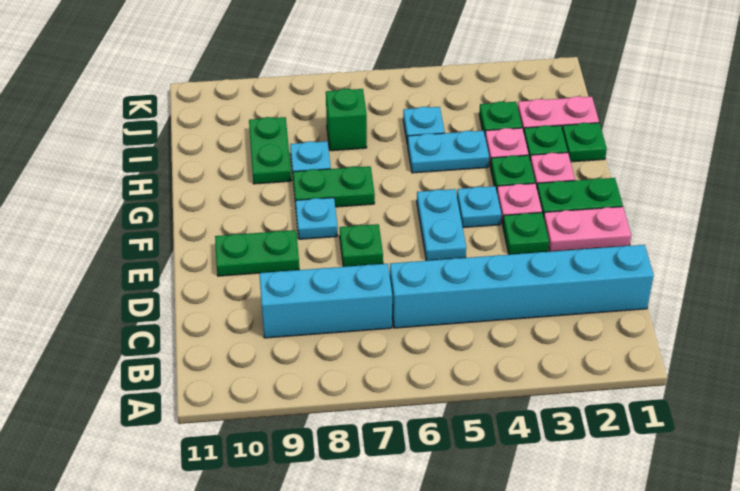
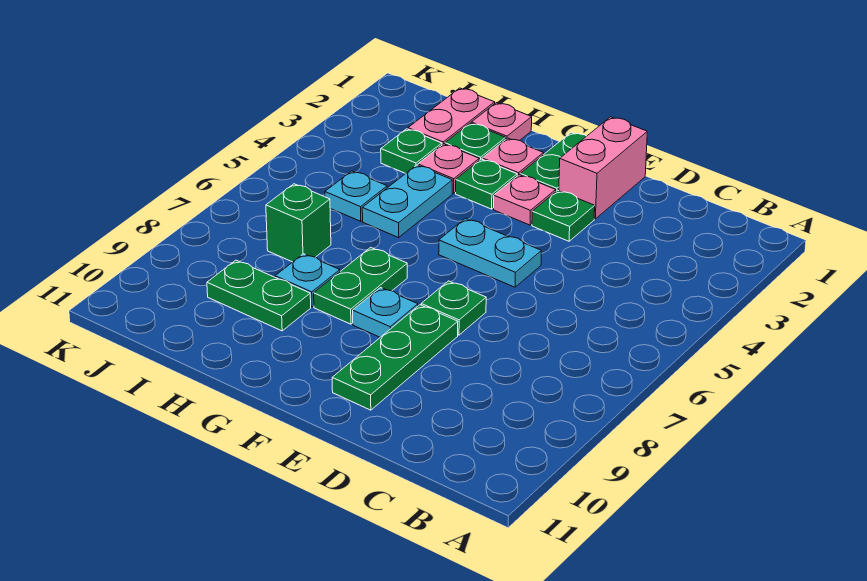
cyan brick C1:C6 level 1 -> none
cyan brick C7:C9 level 1 -> none
pink plate E1:E2 level 1 -> pink brick E1:E2 level 1
green plate E9:E10 level 1 -> green plate E8:E10 level 1
cyan plate F4 level 1 -> none
green plate H1 level 1 -> pink plate H1 level 1

